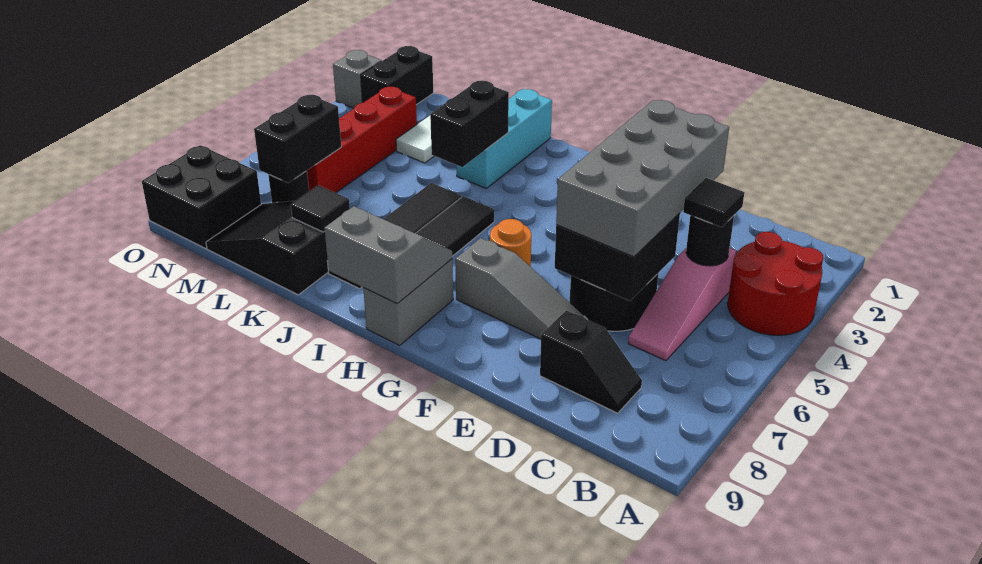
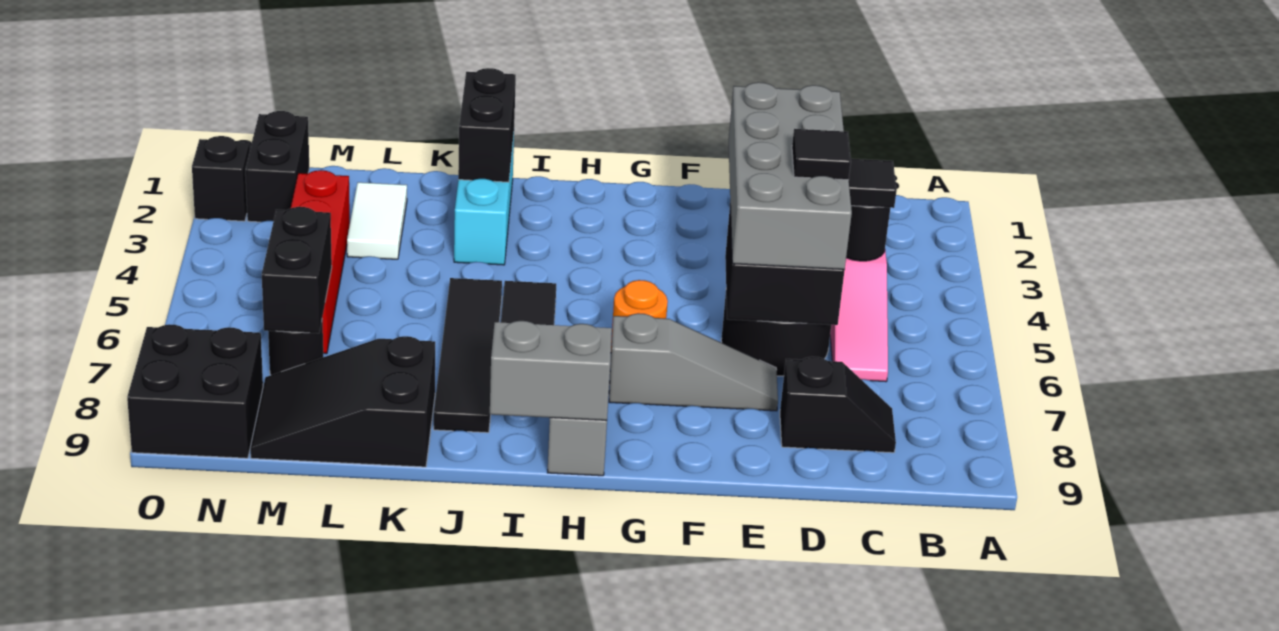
red round brick A3:B4 level 1 -> none
black brick J3:J4 level 2 -> black brick J1:J2 level 2
black tile K8 level 2 -> black tile D5 level 4
grey brick O2 level 1 -> black brick O2 level 1

